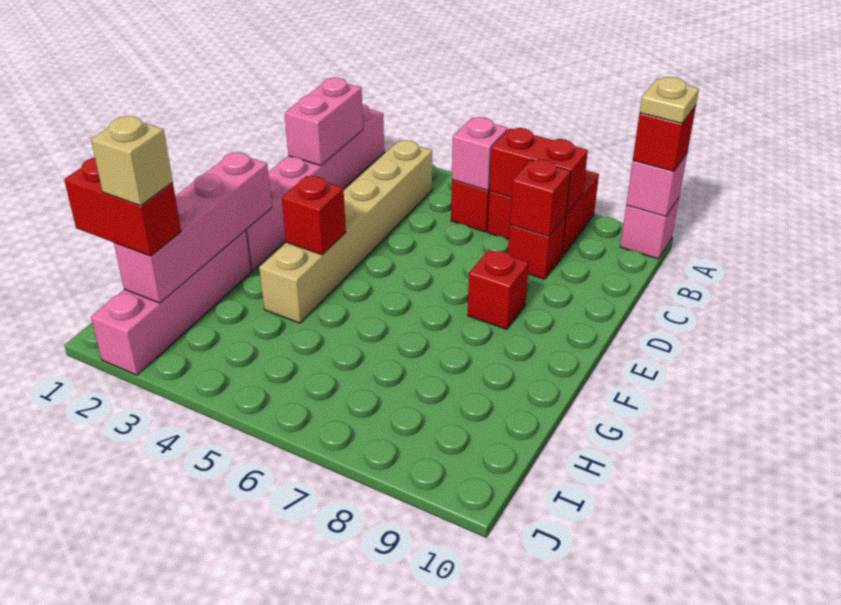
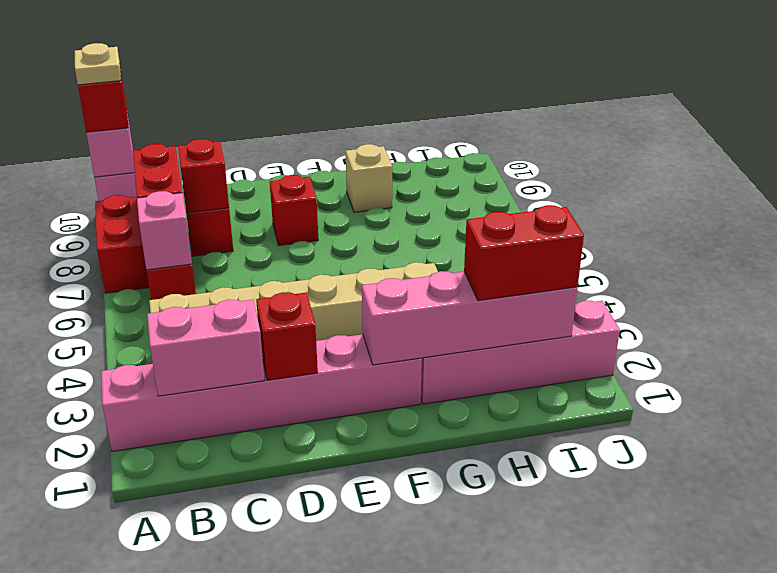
red brick F4 level 2 -> red brick D2 level 2
red brick I1:I2 level 3 -> red brick H2:I2 level 3
tan brick I2 level 4 -> tan brick G9 level 1

